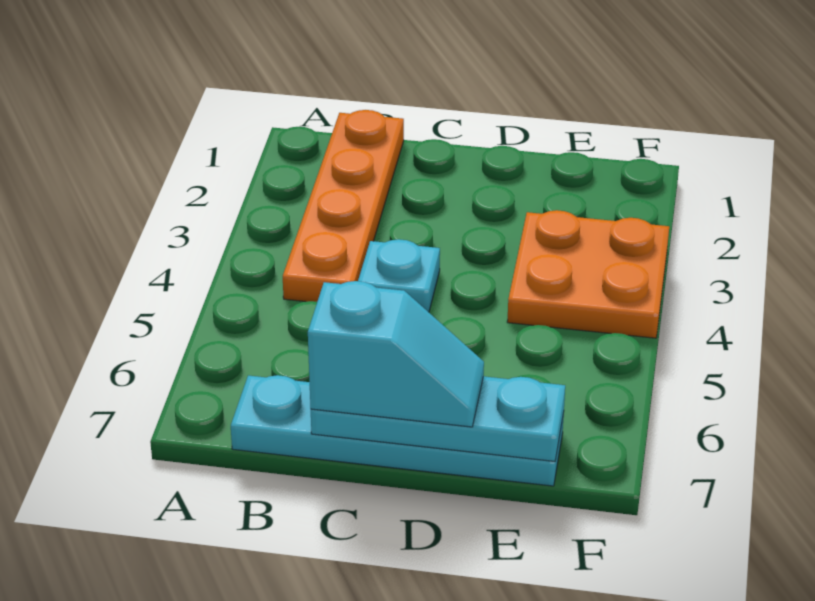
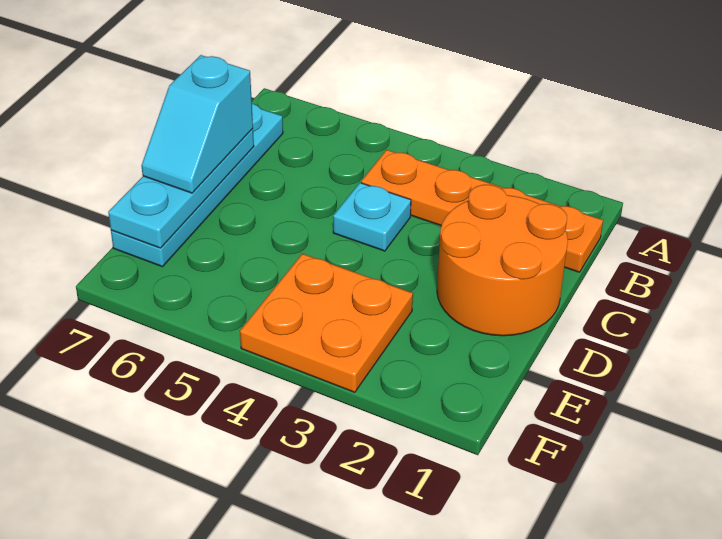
none -> orange round brick C1:D2 level 1

